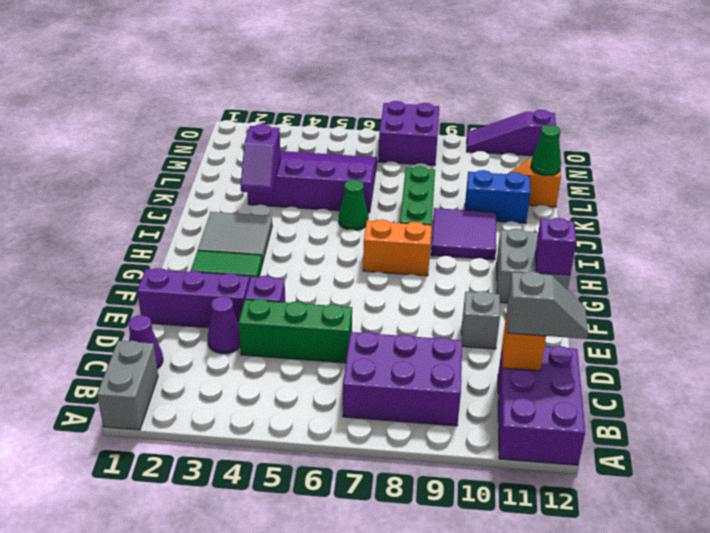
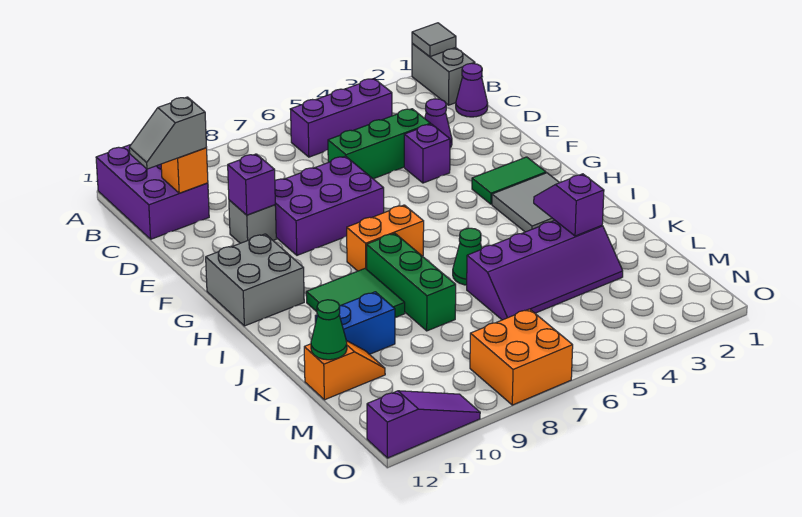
none -> grey tile A1 level 2
purple brick B7:C9 level 1 -> purple brick E7:F9 level 1
purple brick E1:E3 level 1 -> purple brick B4:B6 level 1
purple brick G12 level 2 -> purple brick E10 level 2
purple tile I9:J10 level 1 -> green tile I9:J10 level 1
purple slope K3:M6 level 1 top K -> purple slope K3:L6 level 1 top K
purple brick N7:O8 level 1 -> orange brick N7:O8 level 1

